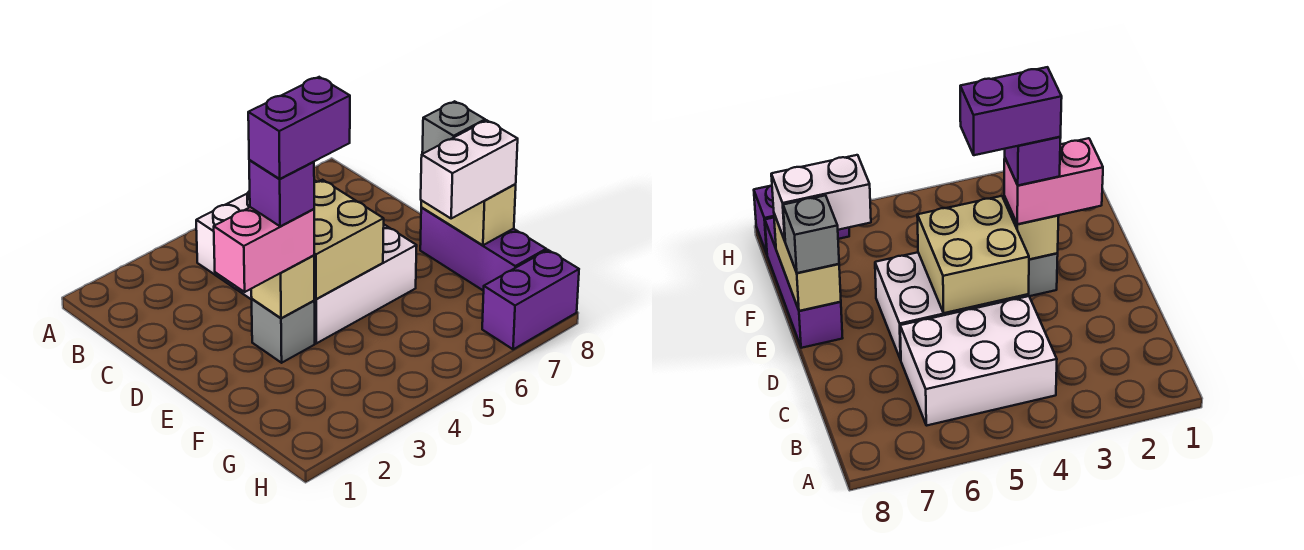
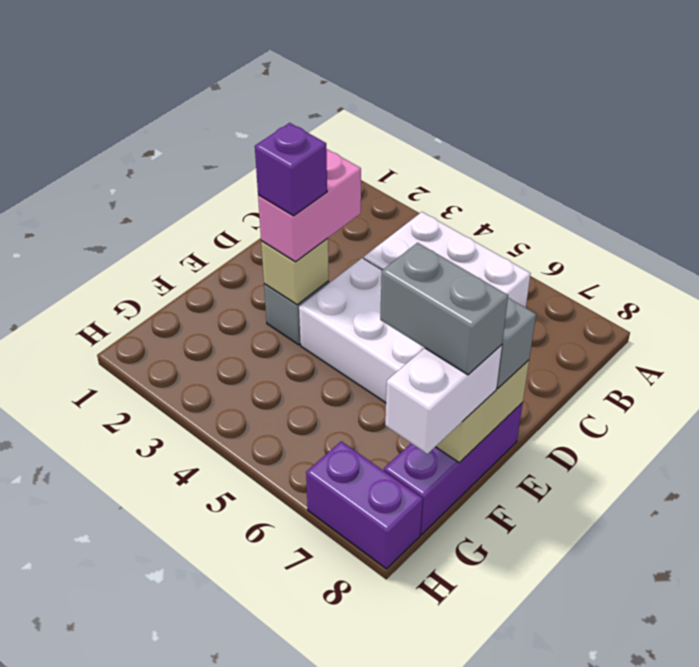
tan brick D4:E5 level 2 -> none
pink brick E2:E3 level 3 -> pink brick D3:E3 level 3
purple brick E3:E4 level 5 -> none
white brick F7:F8 level 3 -> white brick F8:G8 level 3
none -> grey brick F7:F8 level 4

